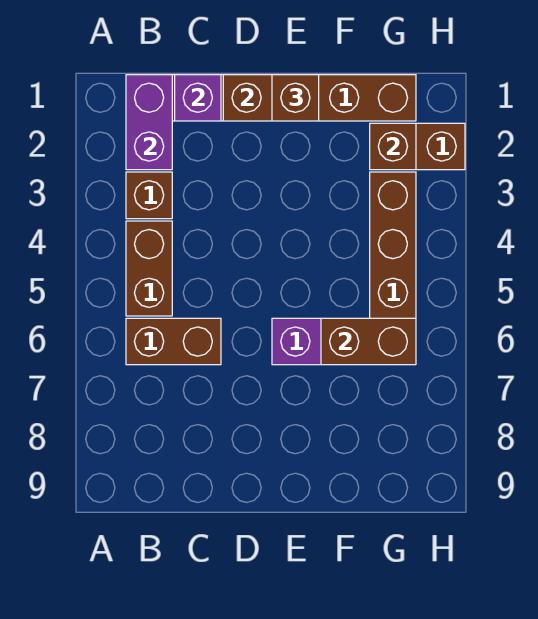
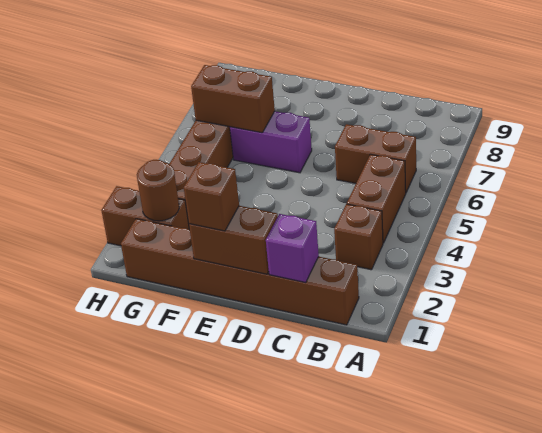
purple brick B1:B2 level 2 -> none
brown brick G2 level 2 -> brown round brick G2 level 2

